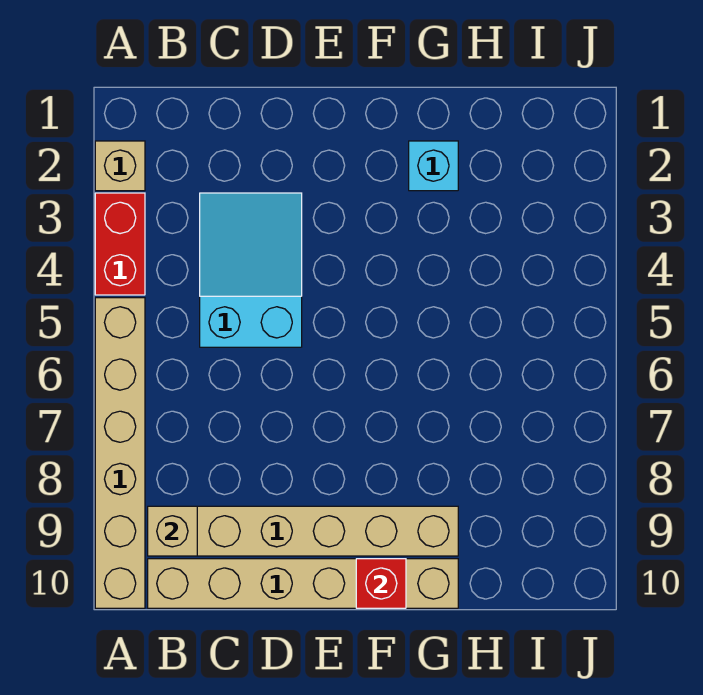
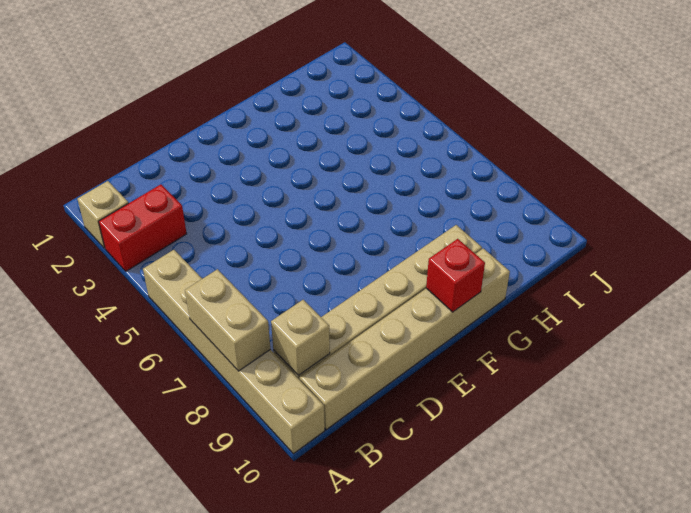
red brick A3:A4 level 1 -> red brick A3:B3 level 1
none -> tan brick A7:A8 level 2
cyan slope C3:D5 level 1 top 5 -> none
cyan brick G2 level 1 -> none

